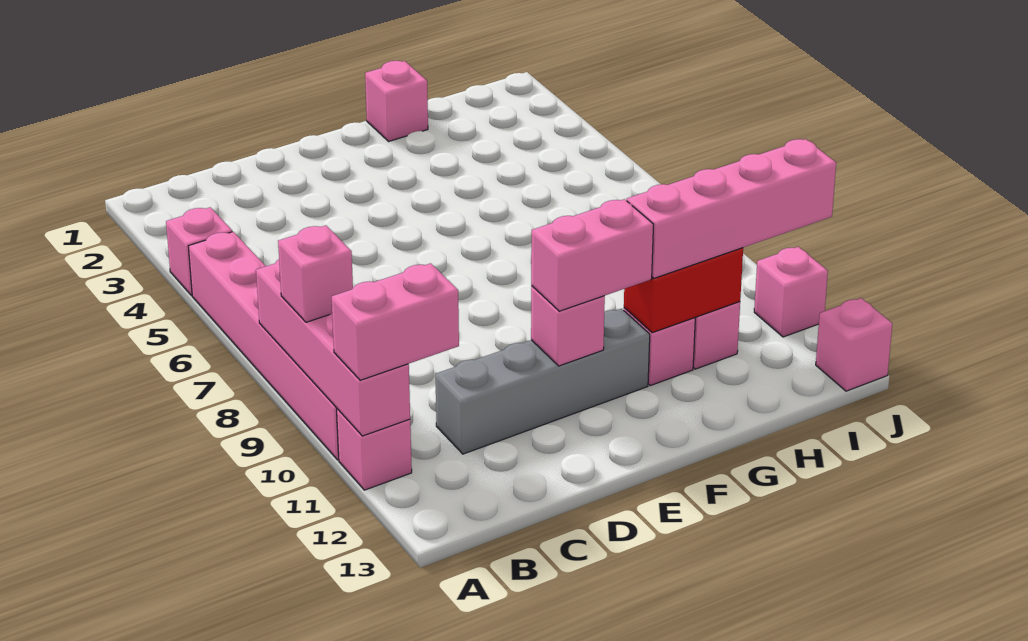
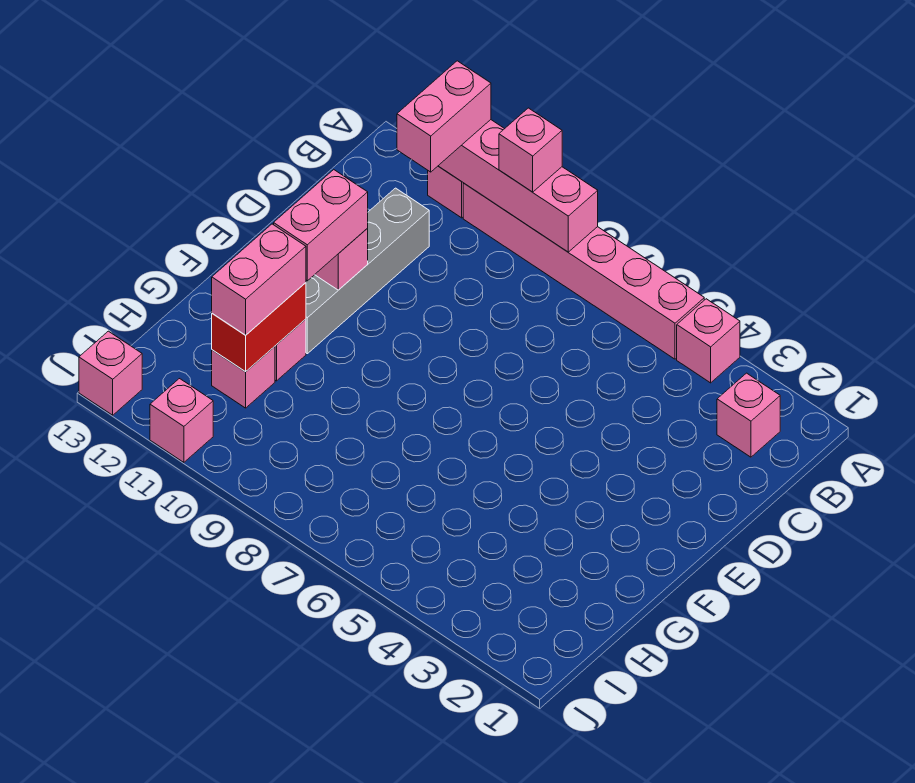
pink brick G1 level 1 -> pink brick B2 level 1
pink brick G11:J11 level 3 -> pink brick G11:H11 level 3

